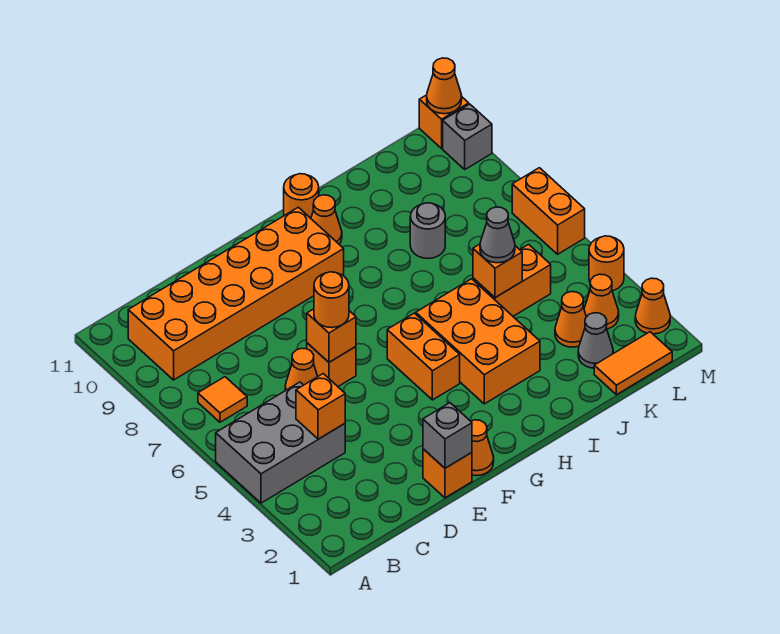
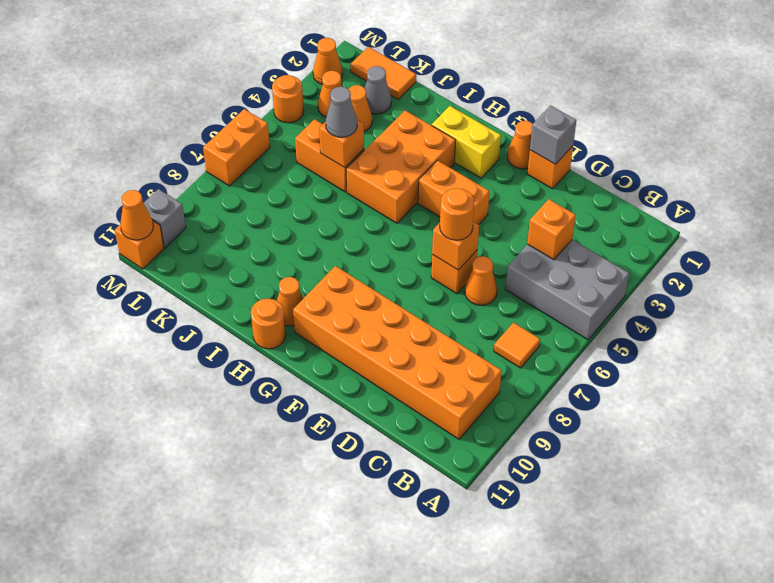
none -> yellow brick G2:H2 level 1
orange brick G4:G5 level 1 -> orange brick F4:G4 level 1
grey round brick J8 level 1 -> none

